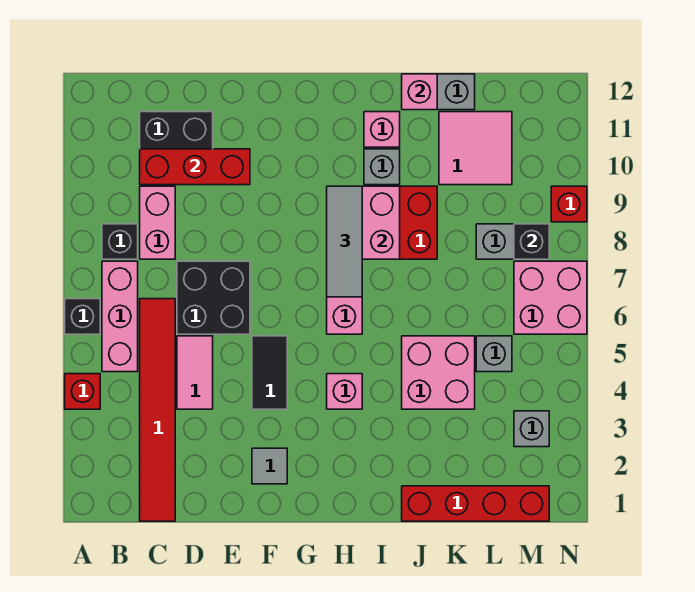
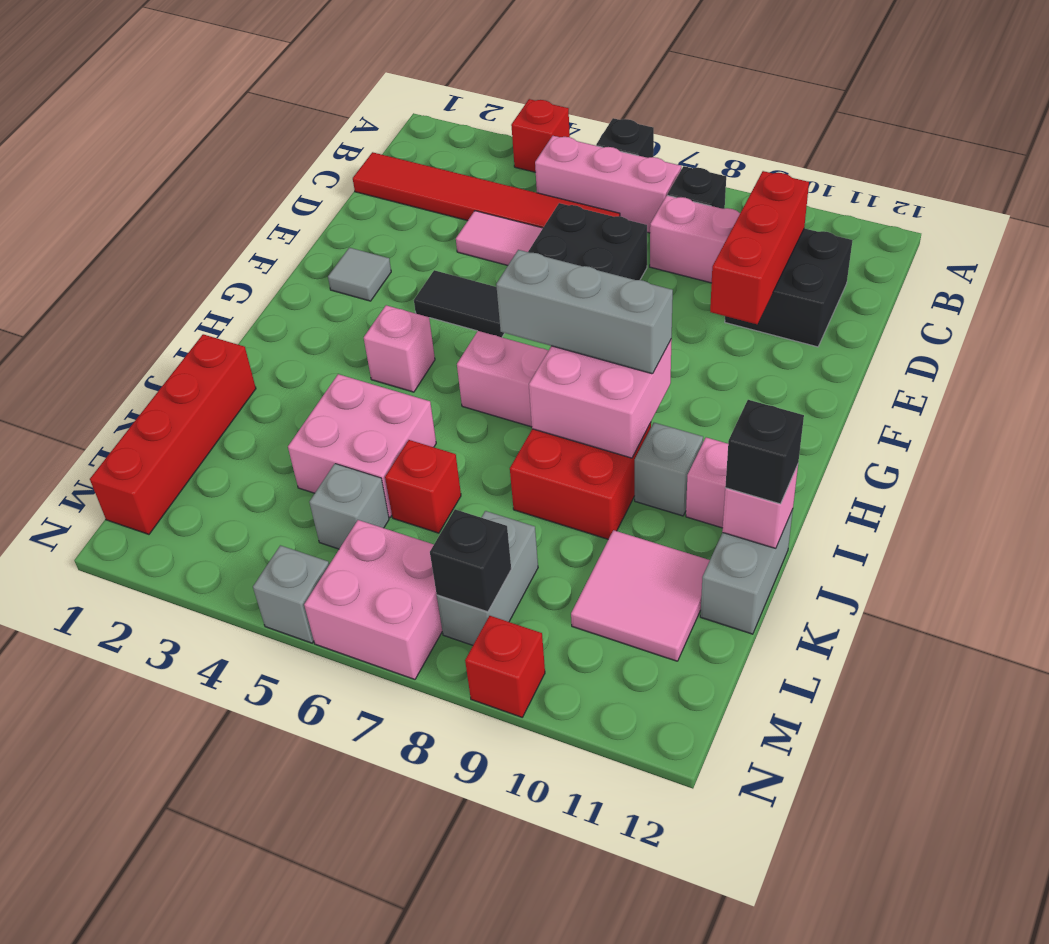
grey tile H7:H9 level 3 -> grey brick H7:H9 level 3
none -> black brick J12 level 3
none -> red brick K6 level 1
grey brick M3 level 1 -> grey brick N5 level 1

